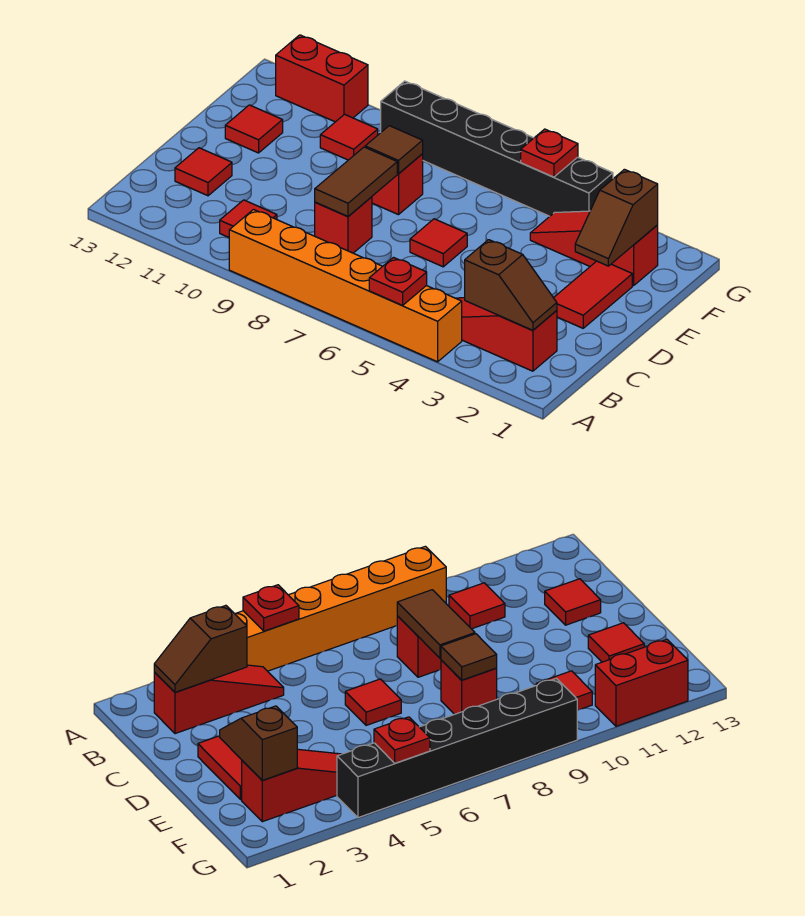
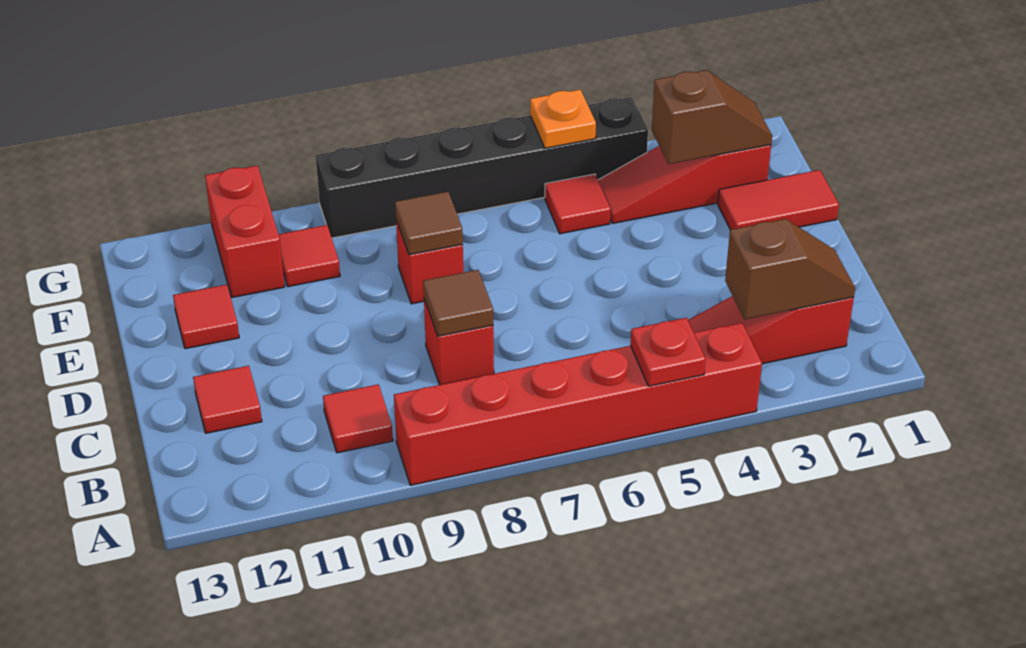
orange brick A4:A9 level 1 -> red brick A4:A9 level 1
brown tile C8:D8 level 2 -> brown tile C8 level 2
red tile D2:E2 level 1 -> red tile E1:E2 level 1
red tile D6 level 1 -> red tile F5 level 1
brown slope E2:F2 level 2 top F -> brown slope F2:F3 level 2 top 3
red plate G5 level 2 -> orange plate G5 level 2
red brick G11:G12 level 1 -> red brick F11:G11 level 1

